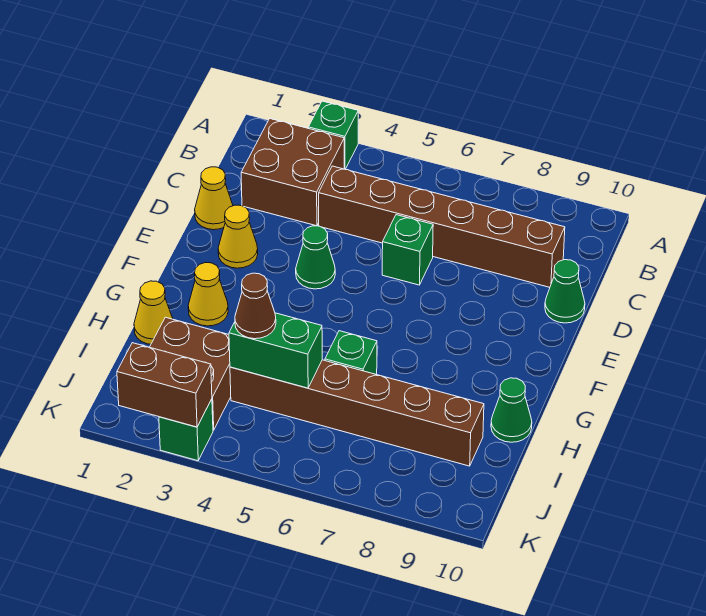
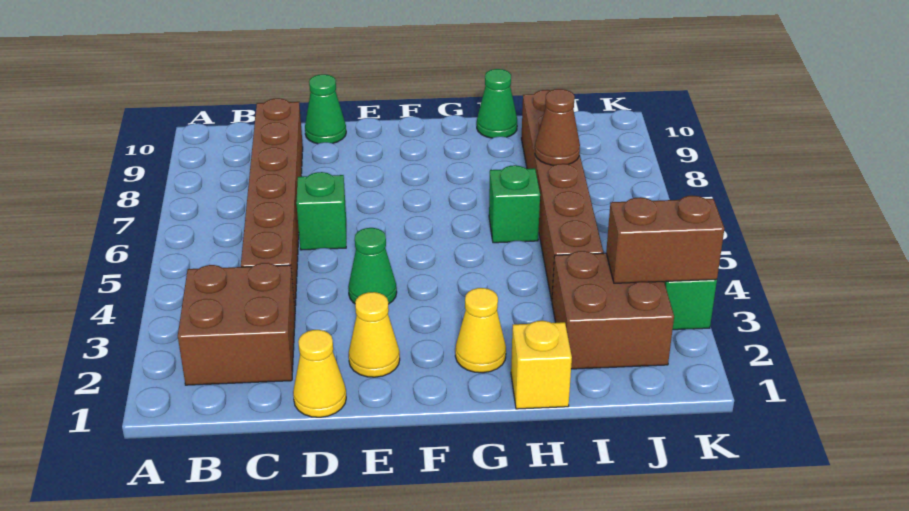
green brick A3 level 1 -> none
yellow cone H1 level 1 -> yellow brick H1 level 1
green brick I4:I5 level 2 -> none
brown cone I4 level 3 -> brown cone I7 level 2
brown brick K2:K3 level 2 -> brown brick J3:K3 level 2

